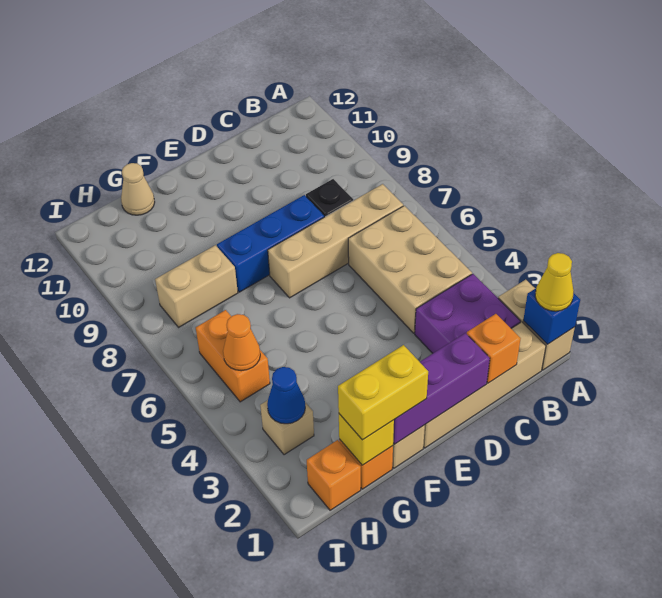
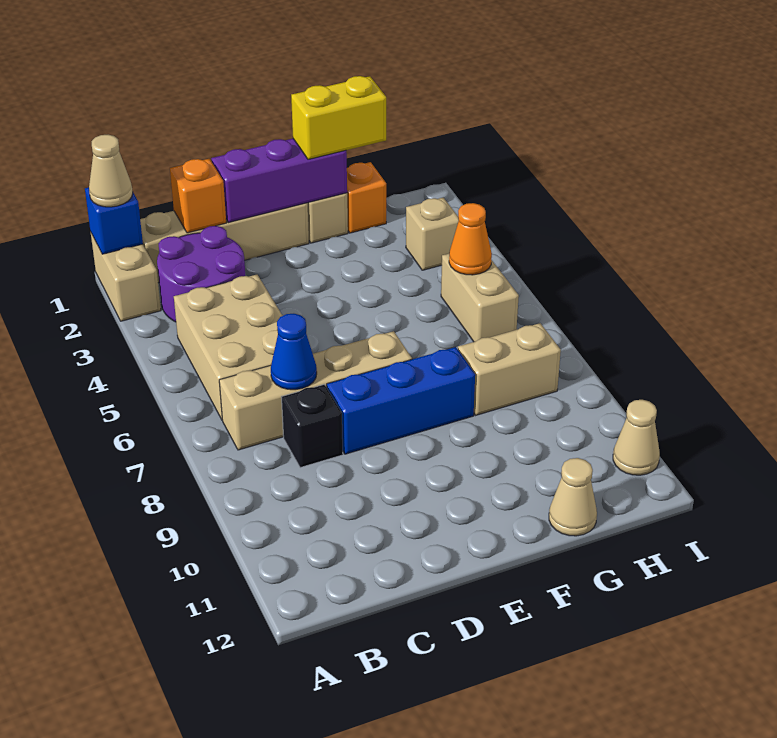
yellow cone A1 level 3 -> tan cone A1 level 3
purple brick B2:C3 level 1 -> purple round brick B2:C3 level 1
yellow brick G1 level 2 -> none
orange brick H1 level 1 -> none
blue cone H3 level 2 -> blue cone C7 level 2
orange brick H5:H6 level 1 -> tan brick H5:H6 level 1
none -> tan cone I11 level 1

